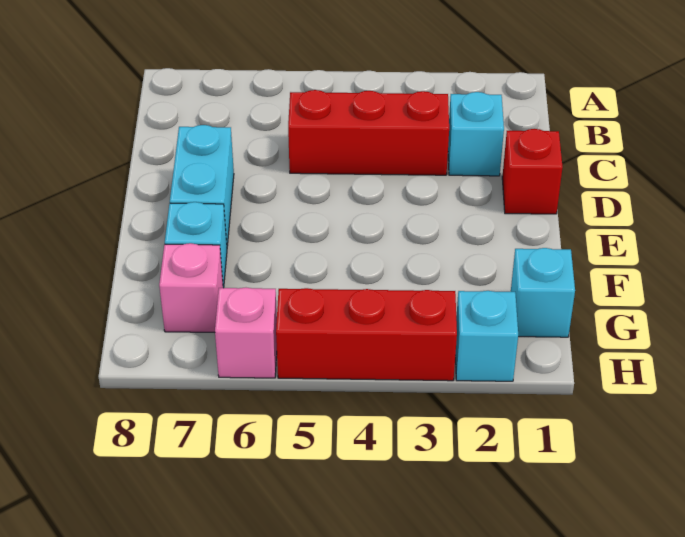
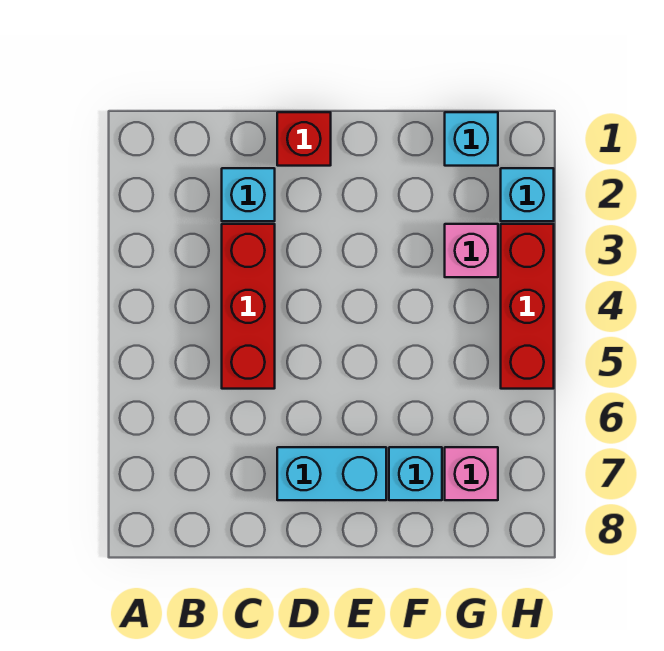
pink brick H6 level 1 -> pink brick G3 level 1

